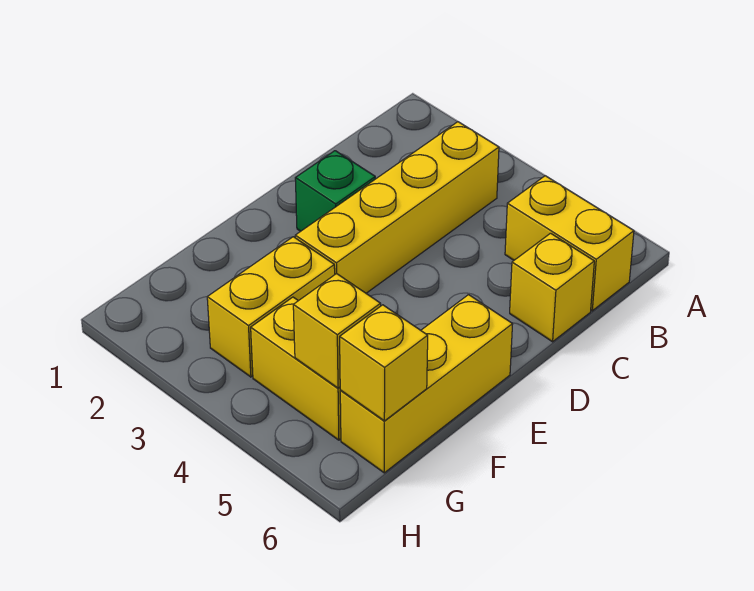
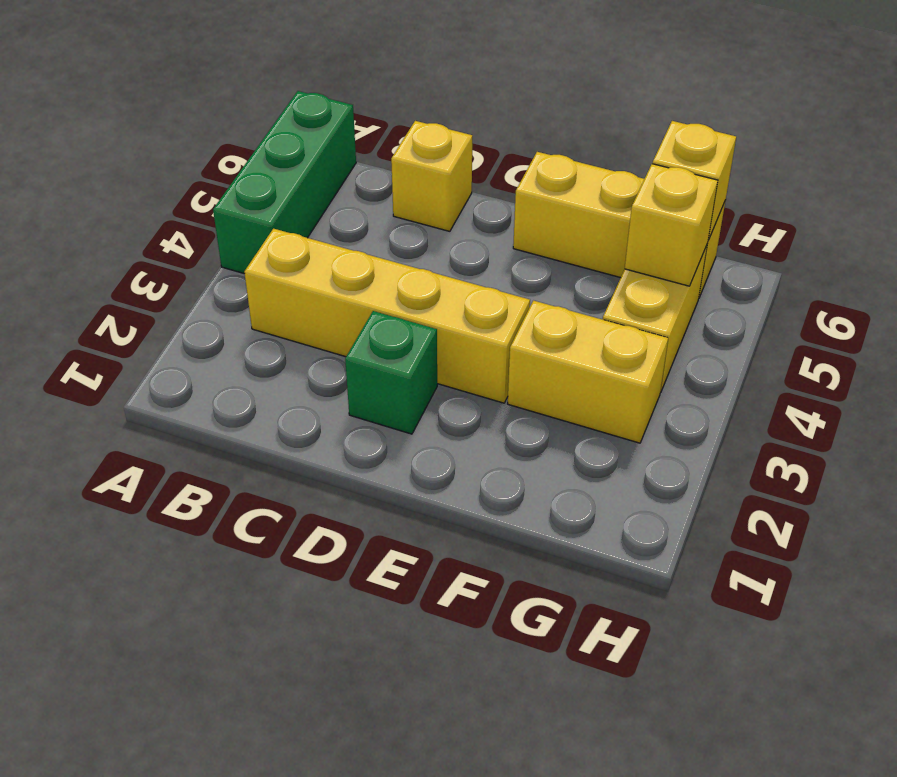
none -> green brick A4:A6 level 1
yellow brick B5:B6 level 1 -> none

